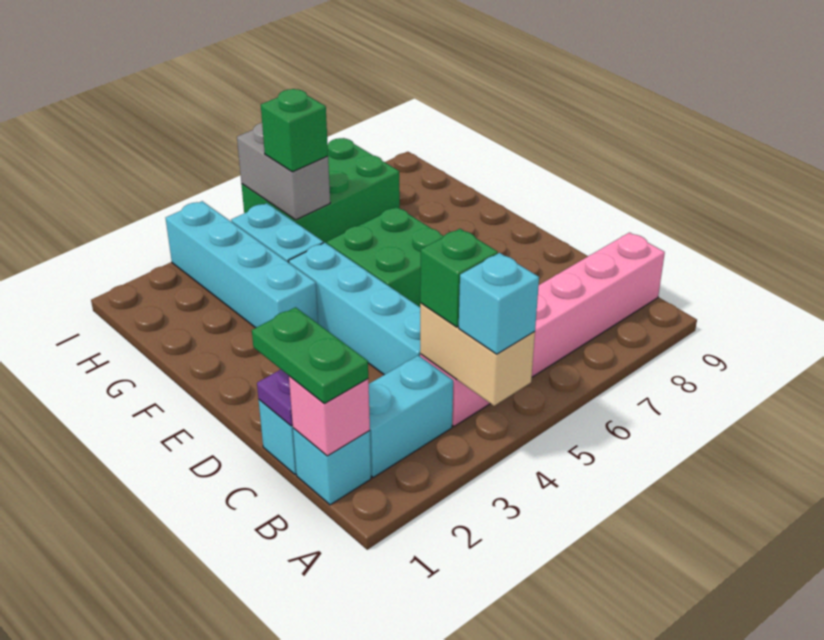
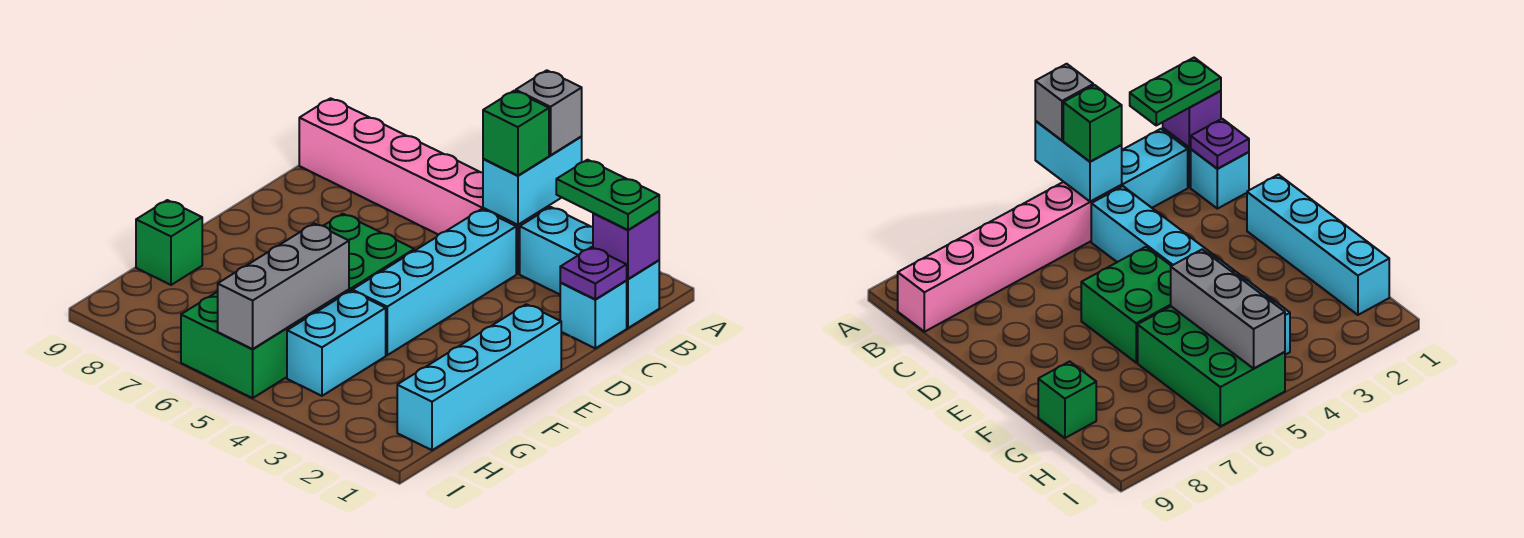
tan brick A4:B4 level 2 -> cyan brick A4:B4 level 2
cyan brick A4 level 3 -> grey brick A4 level 3
pink brick B1 level 2 -> purple brick B1 level 2
green plate B1:C1 level 3 -> green plate B1:B2 level 3
cyan brick F3:I3 level 1 -> cyan brick E1:H1 level 1
green brick H5:I7 level 1 -> green brick G5:I6 level 1
grey brick H5:I5 level 2 -> grey brick G5:I5 level 2
green brick H5 level 3 -> green brick G9 level 1

